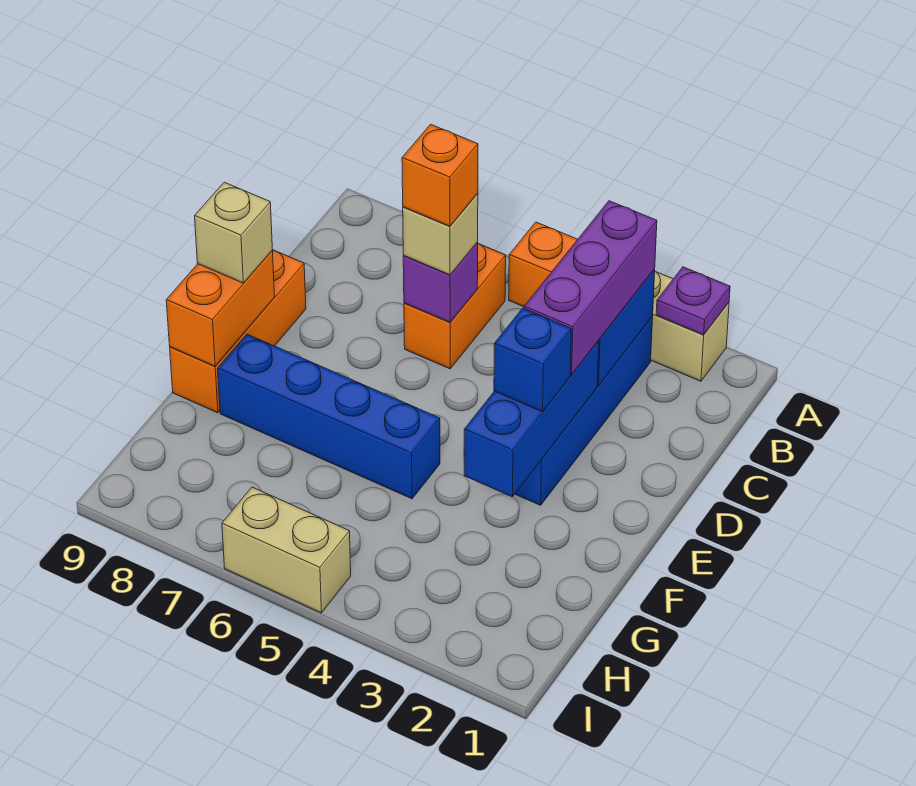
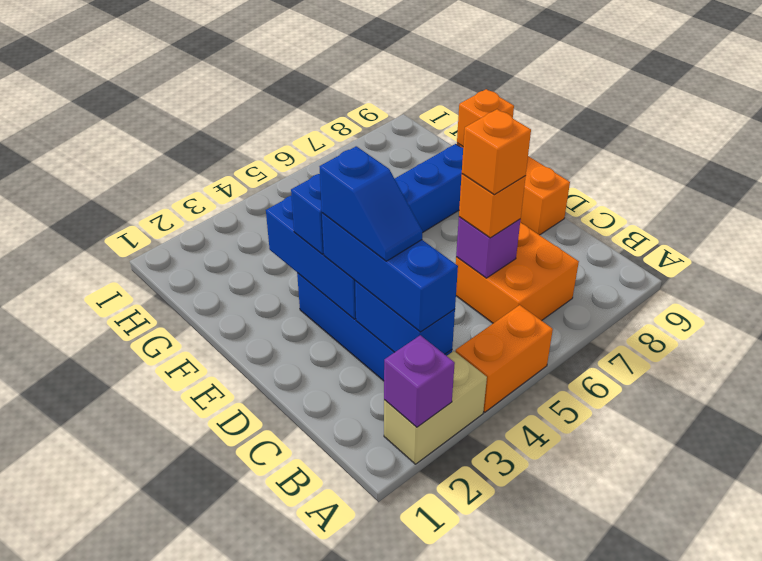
purple plate A2 level 2 -> purple brick A2 level 2
purple brick B3:D3 level 3 -> blue brick B3:D3 level 3
orange brick B6:C6 level 1 -> orange brick B6:C7 level 1
none -> blue slope C3:D3 level 4 top D
tan brick C6 level 3 -> orange brick C6 level 3
orange brick E9:F9 level 2 -> orange brick F9 level 2
tan brick E9 level 3 -> none
tan brick I5:I6 level 1 -> none

